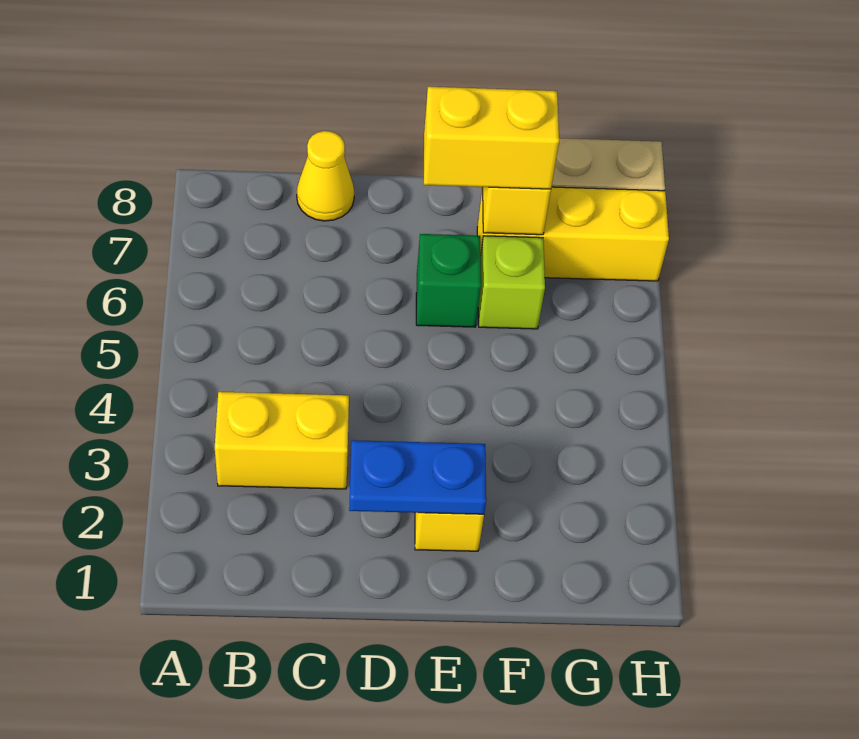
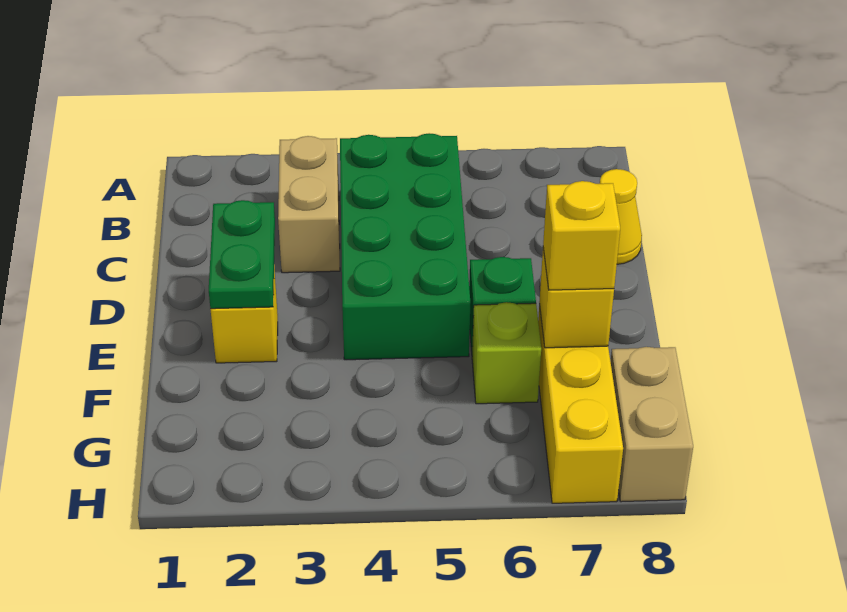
yellow brick B3:C3 level 1 -> tan brick B3:C3 level 1
none -> green brick B4:E5 level 1
blue plate D2:E2 level 2 -> green plate D2:E2 level 2
yellow brick E7:F7 level 3 -> yellow brick F7 level 3

